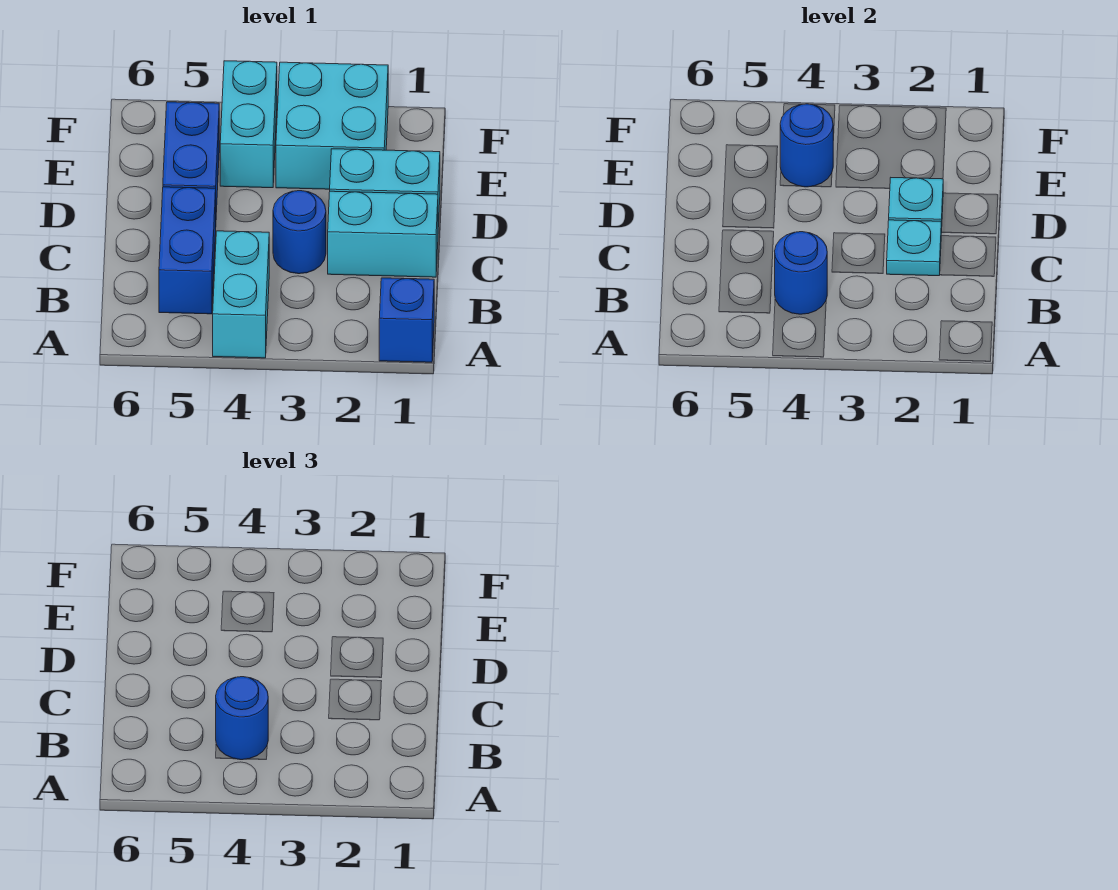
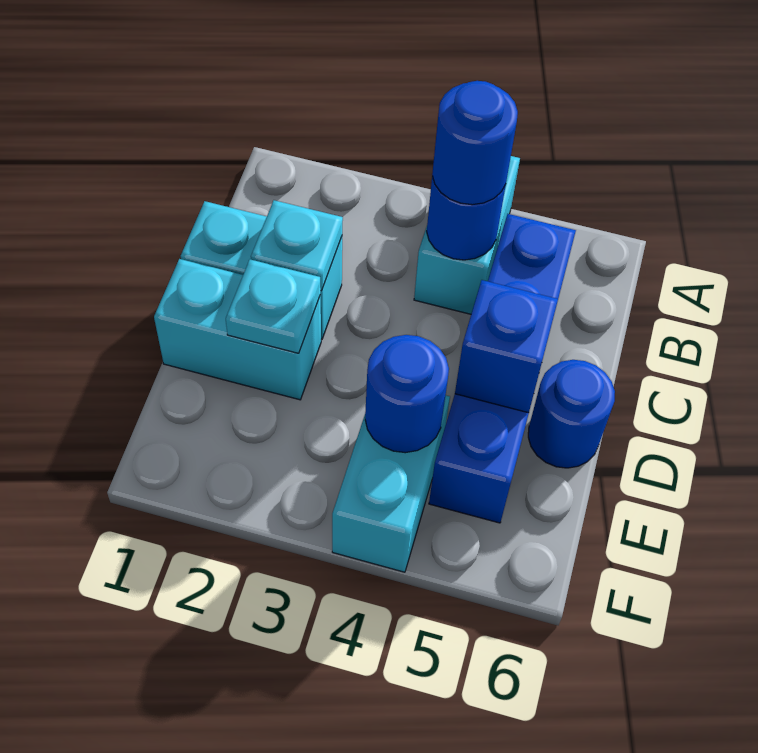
blue brick A1 level 1 -> blue brick D5 level 2
blue round brick C3 level 1 -> blue round brick D6 level 1
cyan brick E2:F3 level 1 -> none

